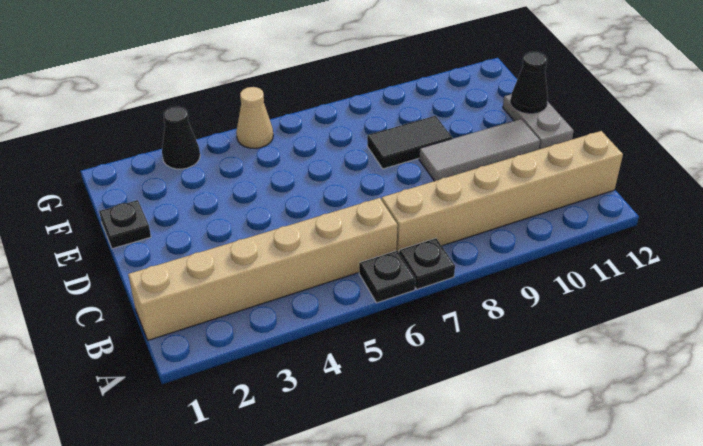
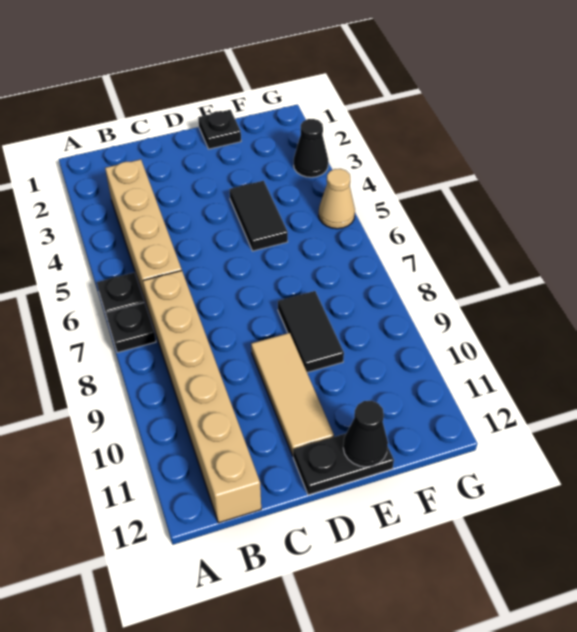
tan brick B1:B6 level 1 -> tan brick B3:B6 level 1
grey tile D9:D11 level 1 -> tan tile D9:D11 level 1
grey plate D12:E12 level 1 -> black plate D12:E12 level 1
none -> black tile E4:E5 level 1

